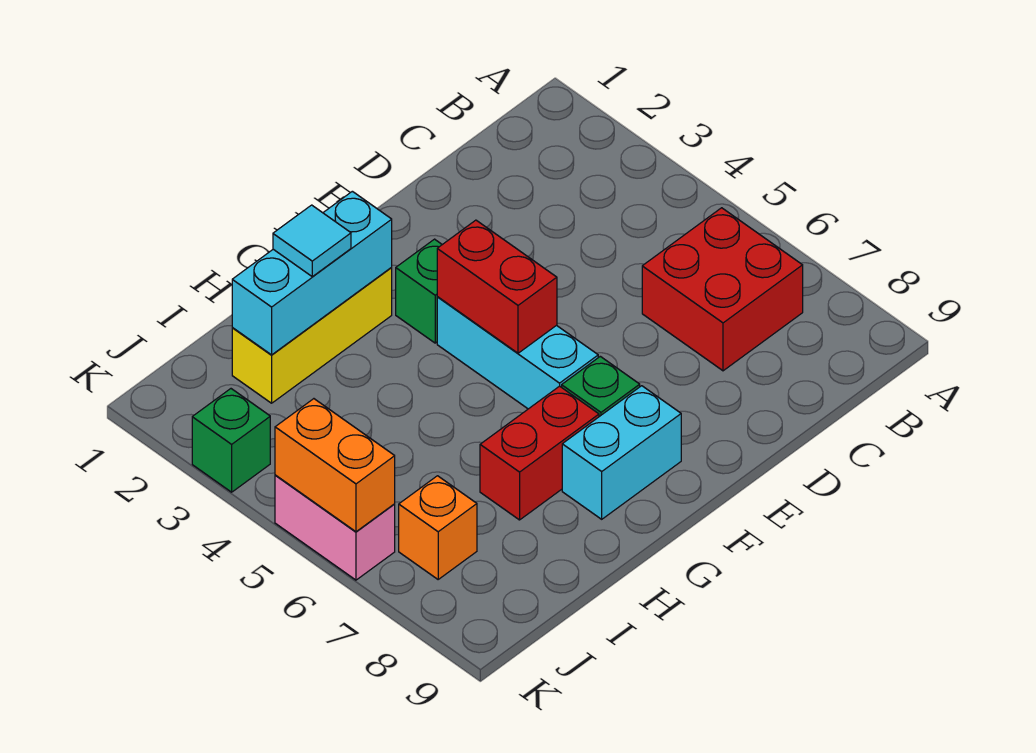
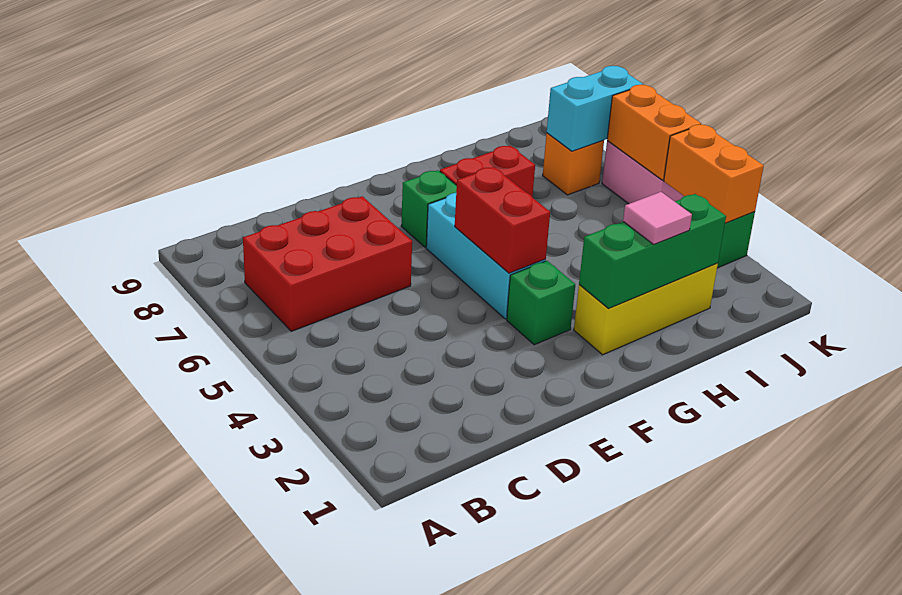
red brick B6:C7 level 1 -> red brick B6:D7 level 1
cyan brick F8:G8 level 1 -> cyan brick J7:K7 level 2
cyan brick G2:I2 level 2 -> green brick G2:I2 level 2
cyan tile H2 level 3 -> pink tile H2 level 3
none -> orange brick K3:K4 level 2

